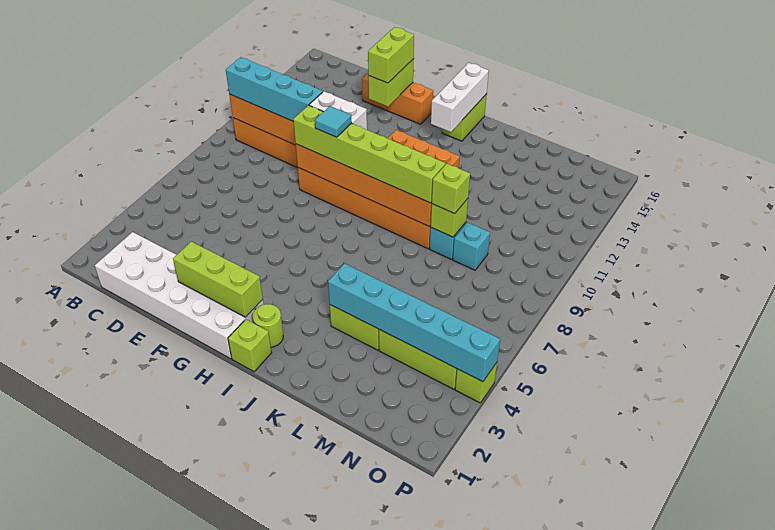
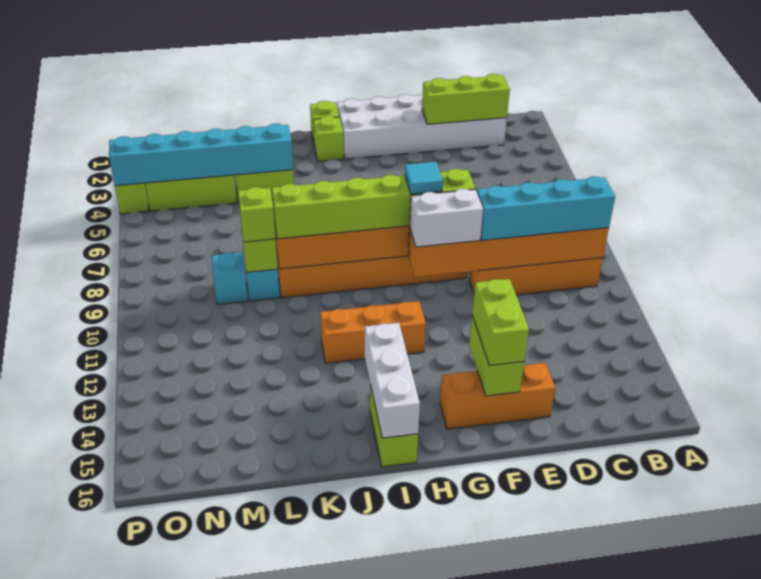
lime brick F2:H2 level 2 -> lime brick C2:E2 level 2
lime round brick I2 level 1 -> lime brick I2 level 1

